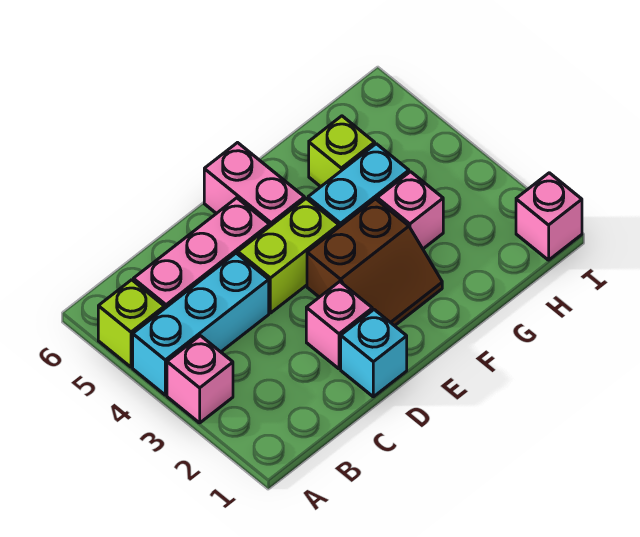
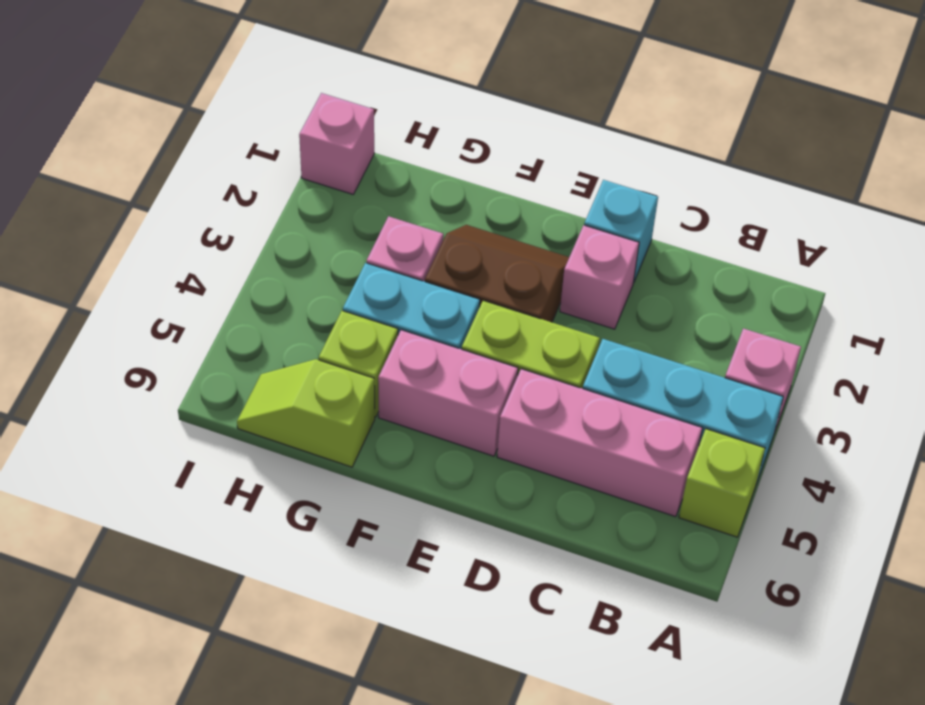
pink brick E5:E6 level 1 -> pink brick E5:F5 level 1
none -> lime slope G6:H6 level 1 top G

